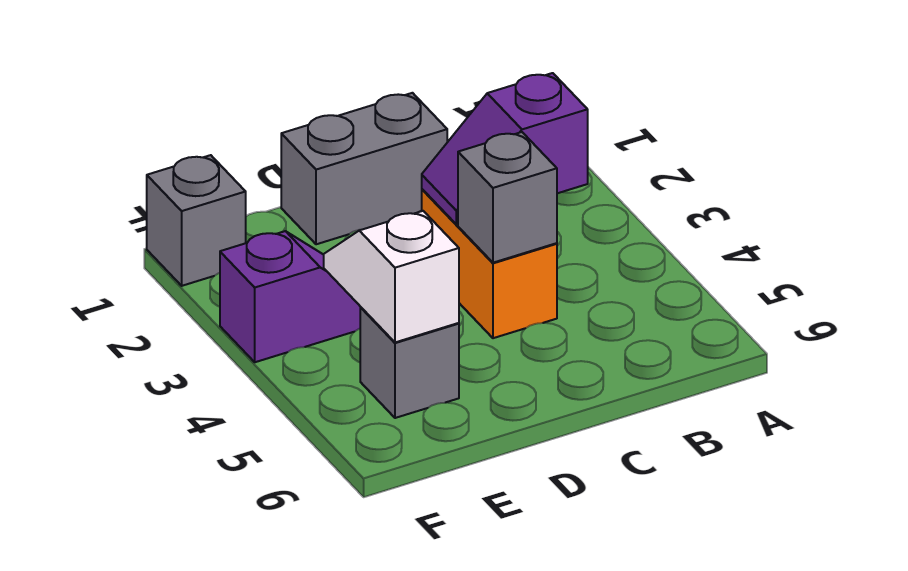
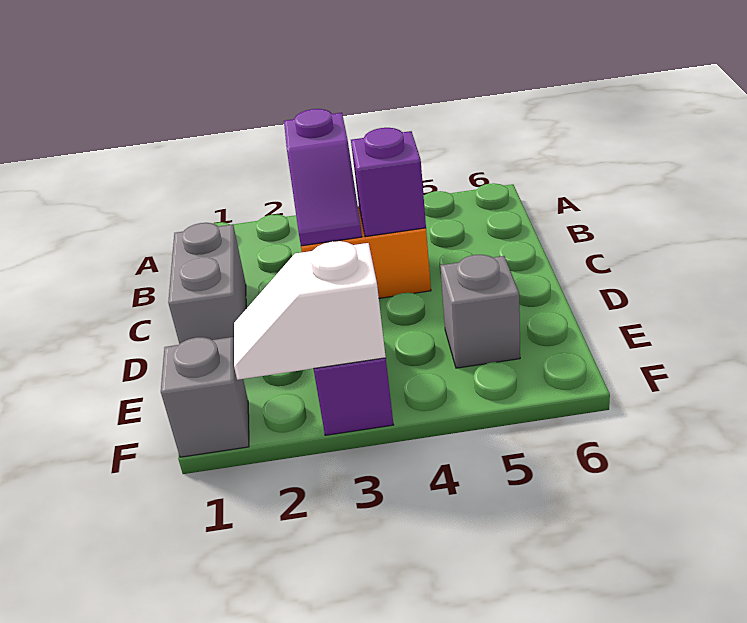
grey brick C4 level 2 -> purple brick C4 level 2
white slope E4:E5 level 2 top 5 -> white slope F2:F3 level 2 top 3

